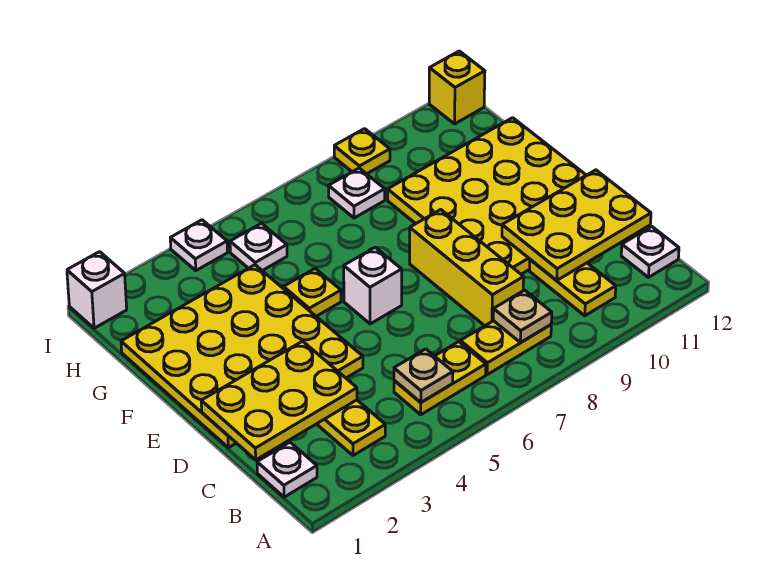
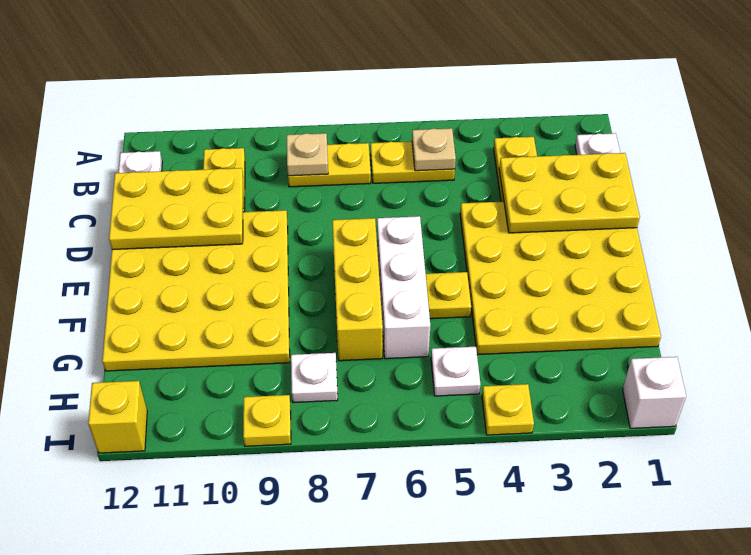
yellow brick C8:E8 level 1 -> yellow brick E7:G7 level 1
white brick E6 level 1 -> white brick E6:G6 level 1
white plate I4 level 1 -> yellow plate I4 level 1

